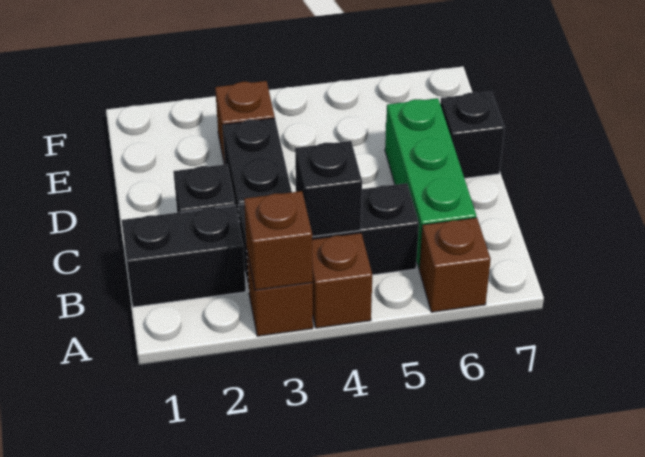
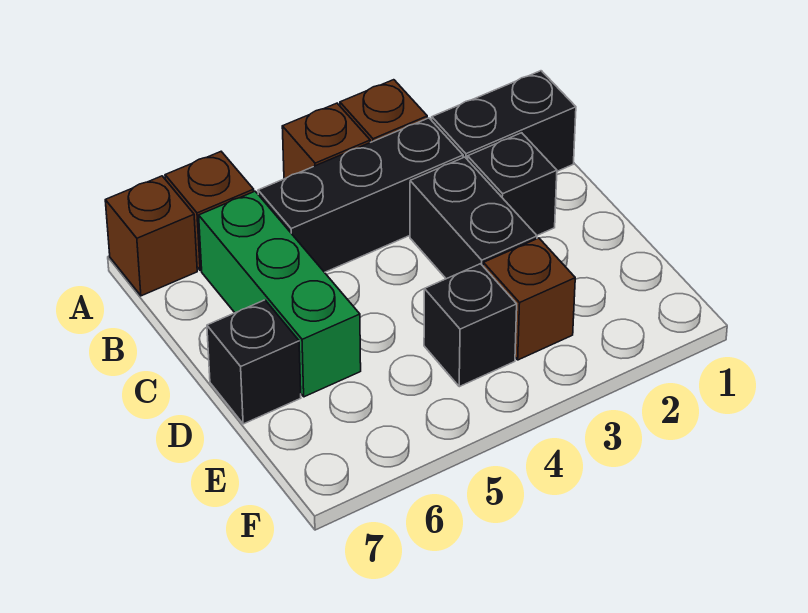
brown brick A3 level 2 -> brown brick A7 level 1
black brick B4 level 2 -> black brick E4 level 1

